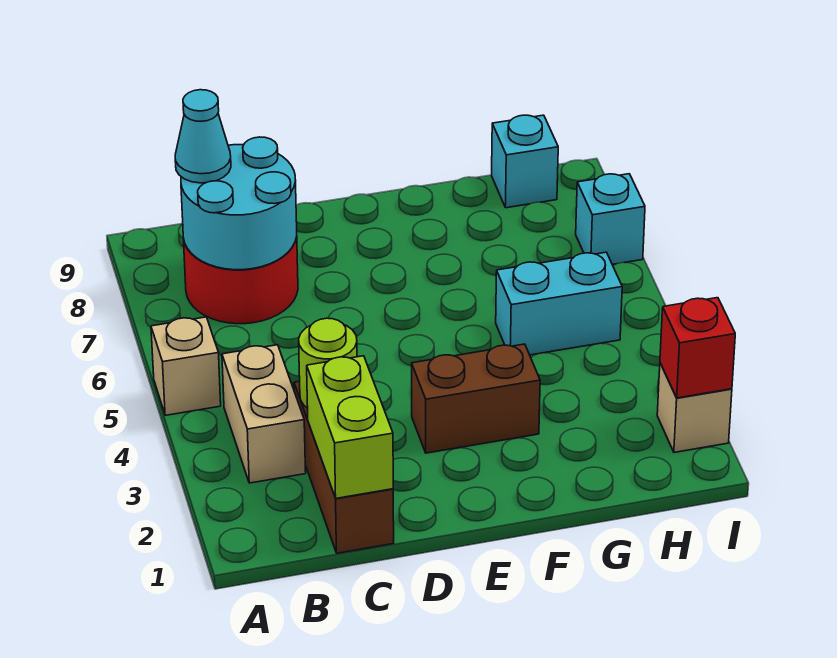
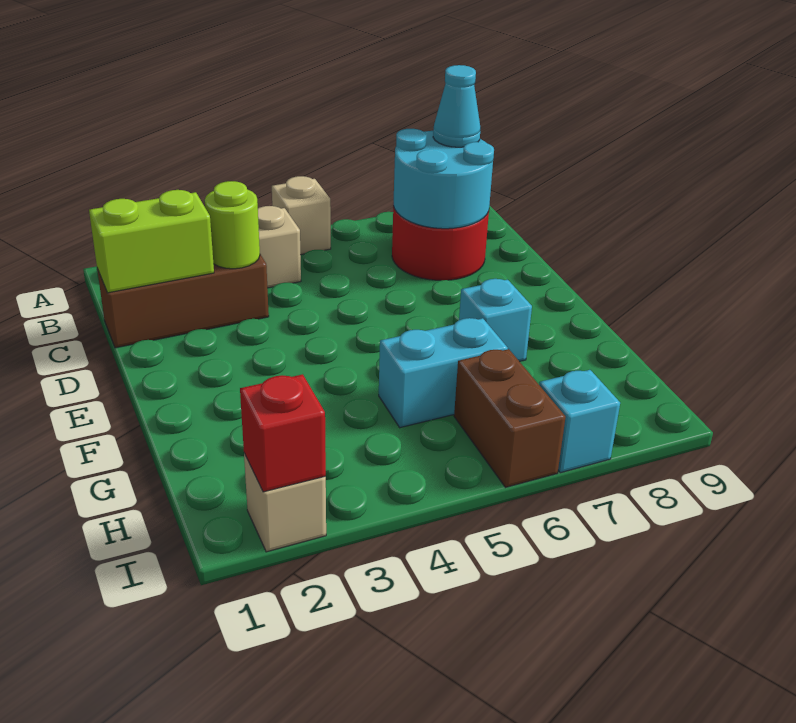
brown brick E3:F3 level 1 -> brown brick H6:I6 level 1
cyan brick G5:H5 level 1 -> cyan brick G5:G6 level 1
cyan brick H9 level 1 -> cyan brick F7 level 1

